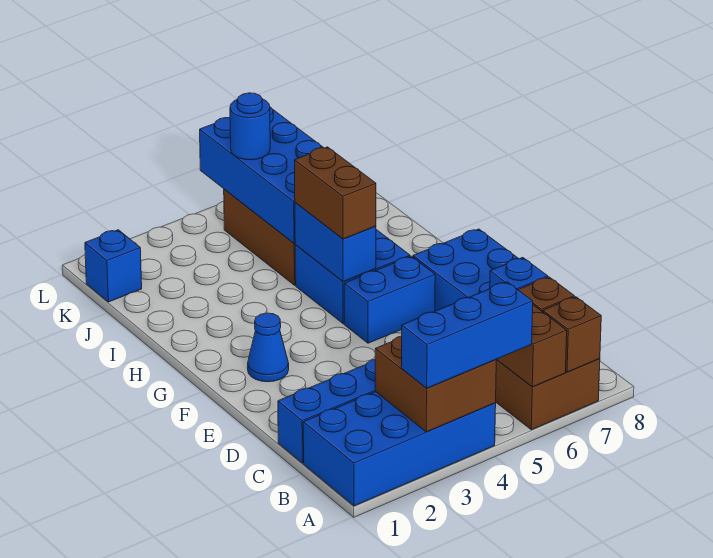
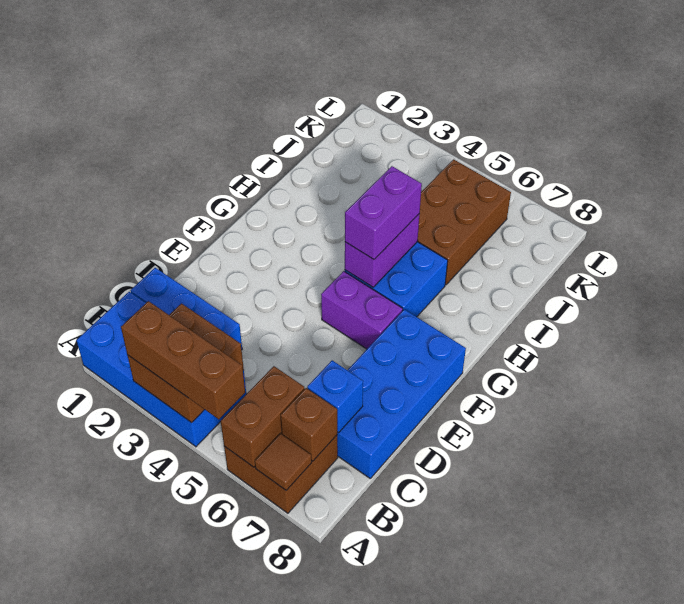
blue brick A3:A5 level 3 -> brown brick A3:A5 level 3
brown brick A7 level 2 -> brown tile A7 level 2
blue cone F2 level 1 -> none
blue brick F5:F6 level 1 -> purple brick F5:F6 level 1
blue brick G5:H5 level 2 -> purple brick G5:H5 level 2
brown brick G5:H5 level 3 -> purple brick G5:H5 level 3
blue brick I5:L6 level 2 -> none
blue brick K1 level 1 -> none
blue round brick K5 level 3 -> none

